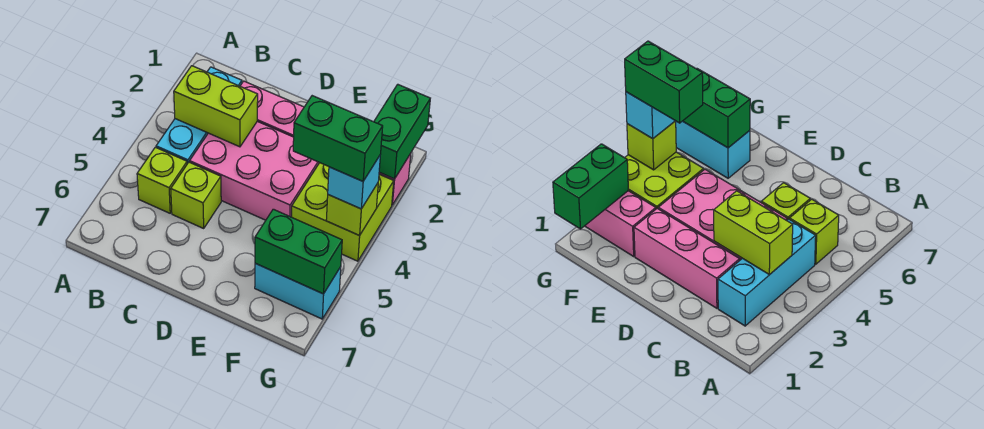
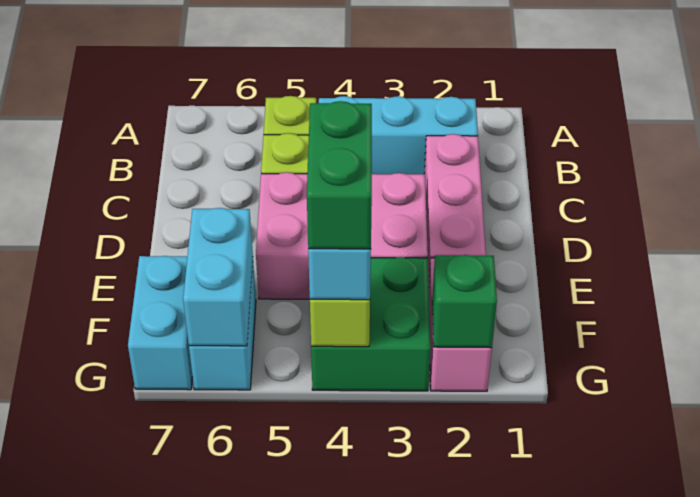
lime brick B3:C3 level 2 -> none
pink brick C3:E4 level 1 -> pink brick D3:E5 level 1
lime brick F3:G4 level 1 -> green brick F3:G4 level 1
green brick F6:G6 level 2 -> cyan brick F6:G6 level 2
none -> cyan brick F7:G7 level 1
green brick G1:G2 level 2 -> green brick G2 level 2

